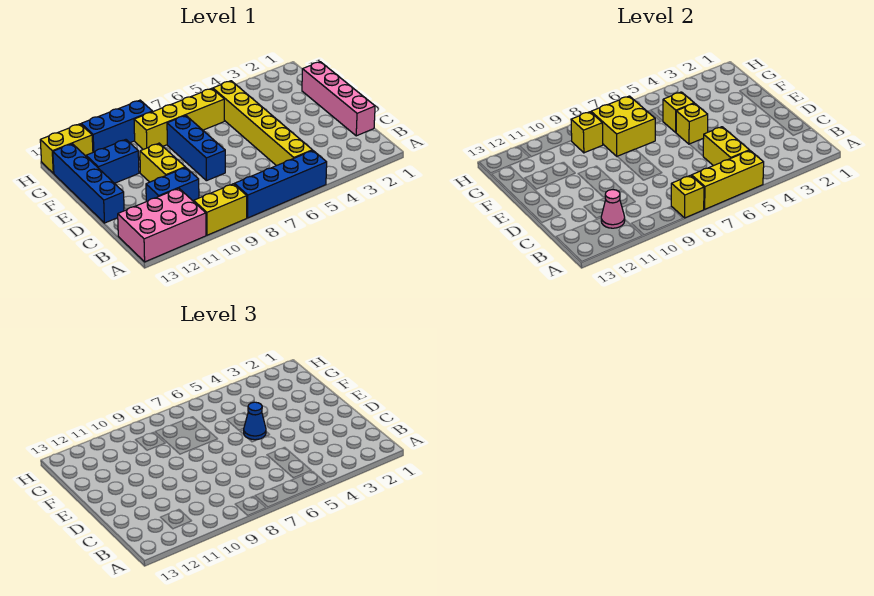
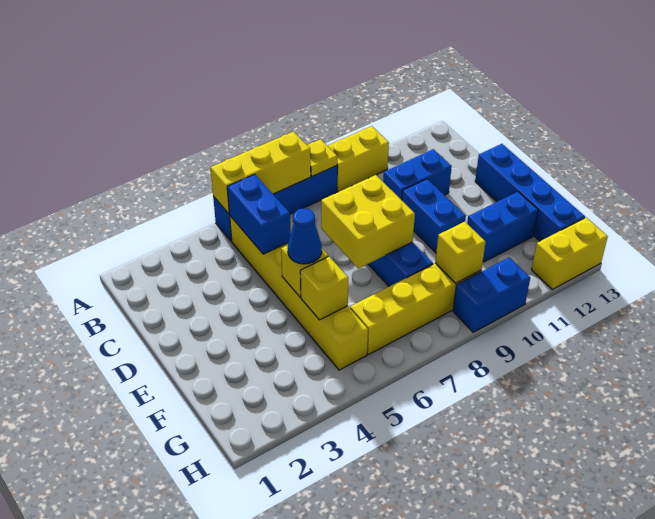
yellow brick A8 level 2 -> yellow plate A8 level 2
pink brick A11:B13 level 1 -> none
yellow brick B5:C5 level 2 -> blue brick B5:C5 level 2
pink cone B11 level 2 -> none
pink brick C1:F1 level 1 -> none
yellow brick D10:E10 level 1 -> blue brick D10:E10 level 1
yellow brick F7:G8 level 2 -> yellow brick D7:E8 level 2
blue brick H9:H11 level 1 -> blue brick H9:H10 level 1

